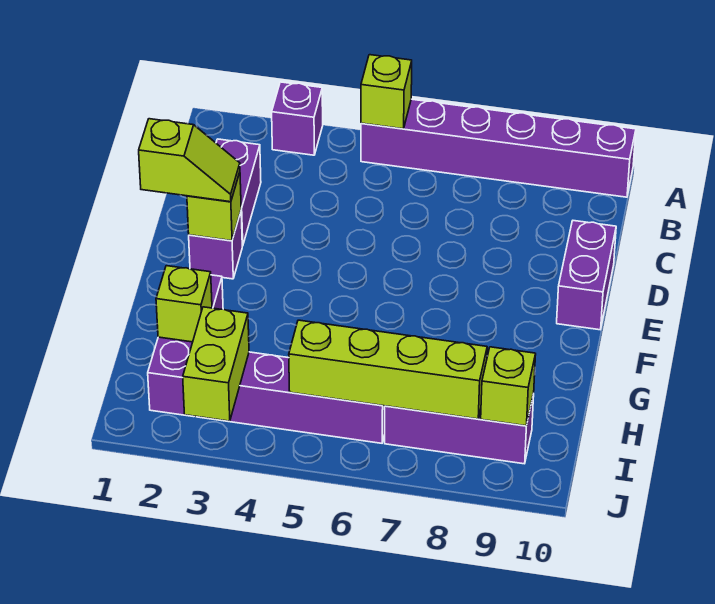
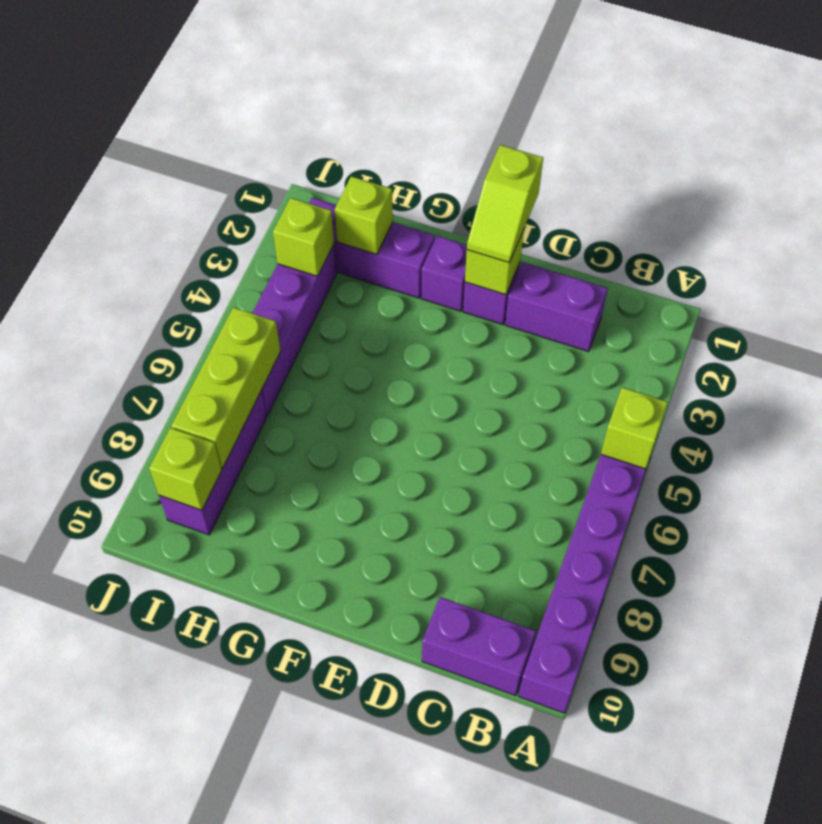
purple brick A3 level 1 -> purple brick F2 level 1
purple brick D10:E10 level 1 -> purple brick B10:C10 level 1
lime brick I3:J3 level 2 -> lime brick I3 level 2
lime brick I5:I8 level 2 -> lime brick I6:I8 level 2

